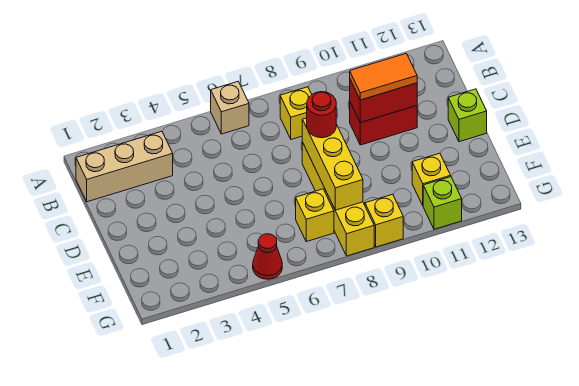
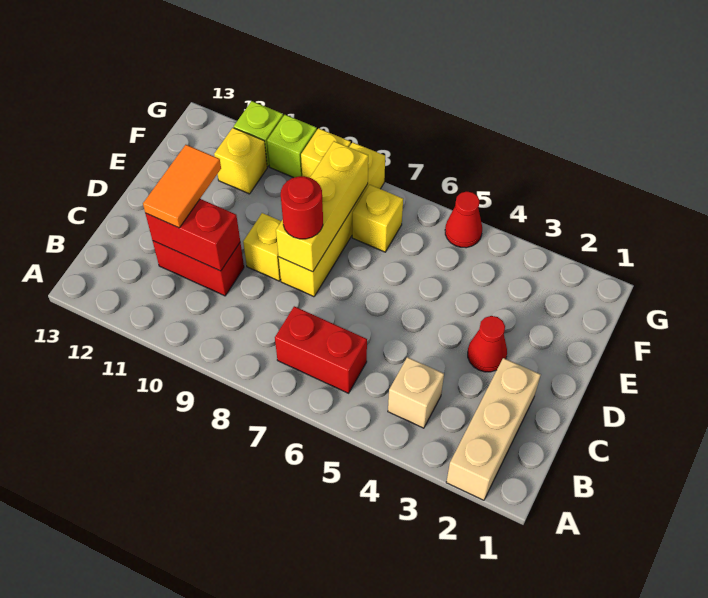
tan brick A6 level 1 -> tan brick B4 level 1
tan brick B1:B3 level 1 -> tan brick A2:C2 level 1
none -> red brick B6:B7 level 1
yellow brick B8 level 1 -> yellow brick D9 level 1
orange tile C10:C11 level 3 -> orange tile C11:D11 level 3
none -> red cone D3 level 1
lime brick D13 level 1 -> lime brick G10 level 1

